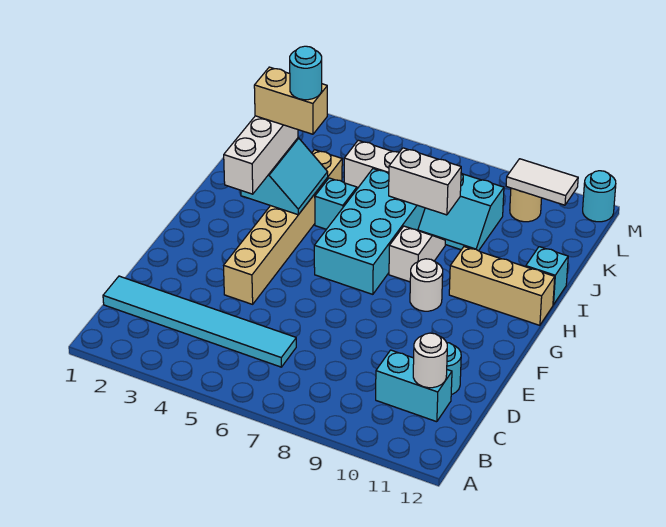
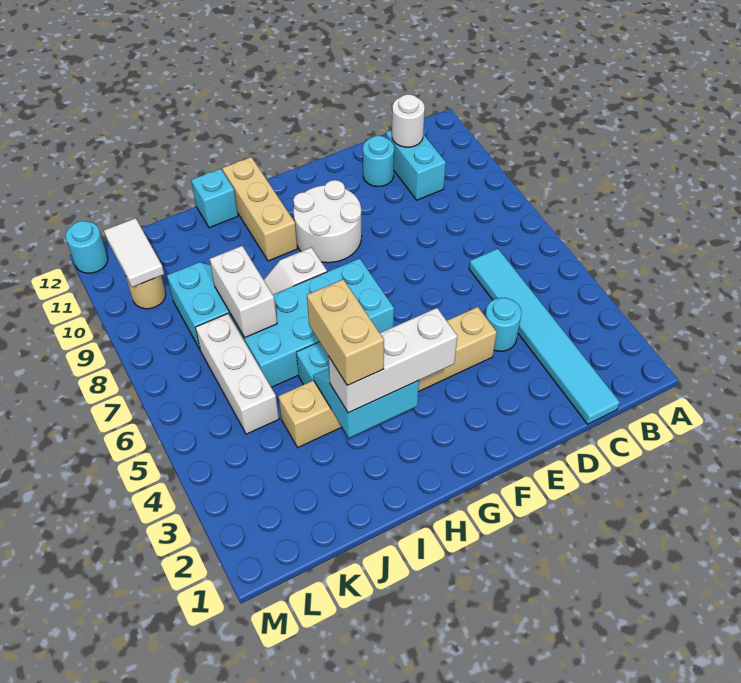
white round brick G9 level 1 -> white round brick F9:G10 level 1
cyan round brick I4 level 5 -> cyan round brick D4 level 1

